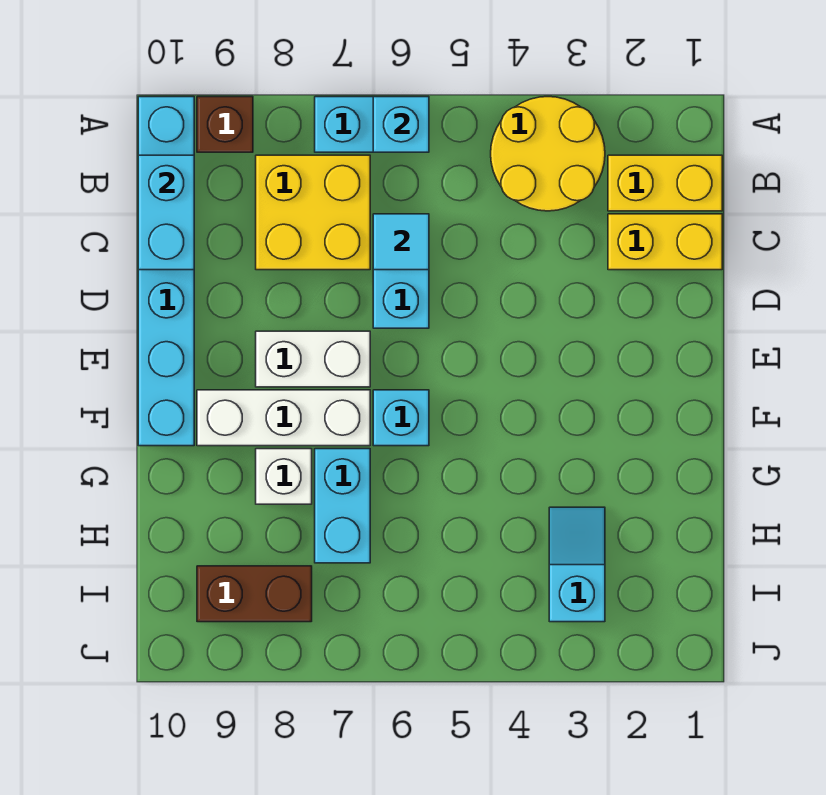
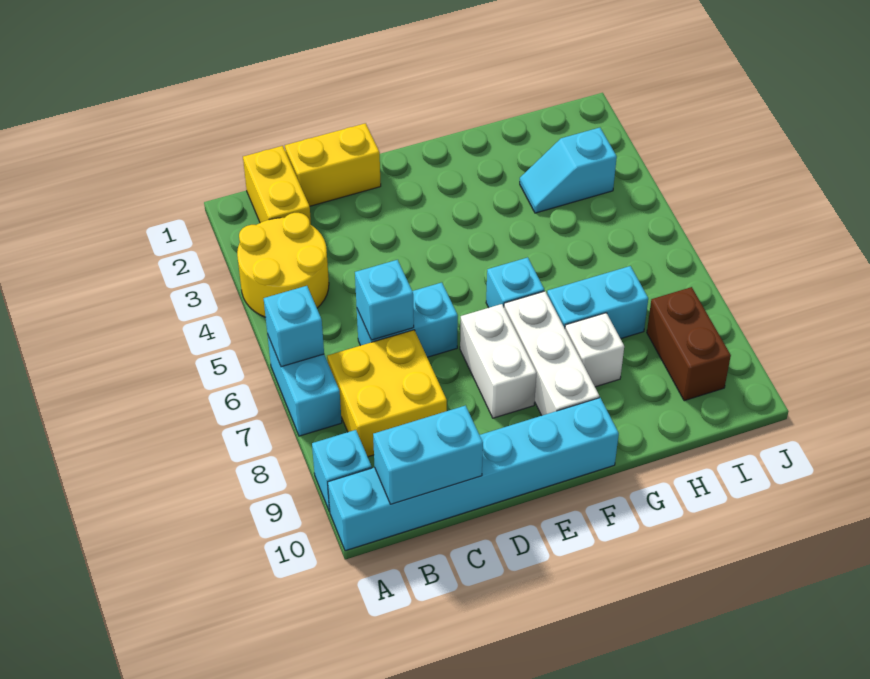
brown brick A9 level 1 -> cyan brick A9 level 1
yellow brick C1:C2 level 1 -> yellow brick C1:D1 level 1
cyan tile C6 level 2 -> cyan brick C6 level 2

